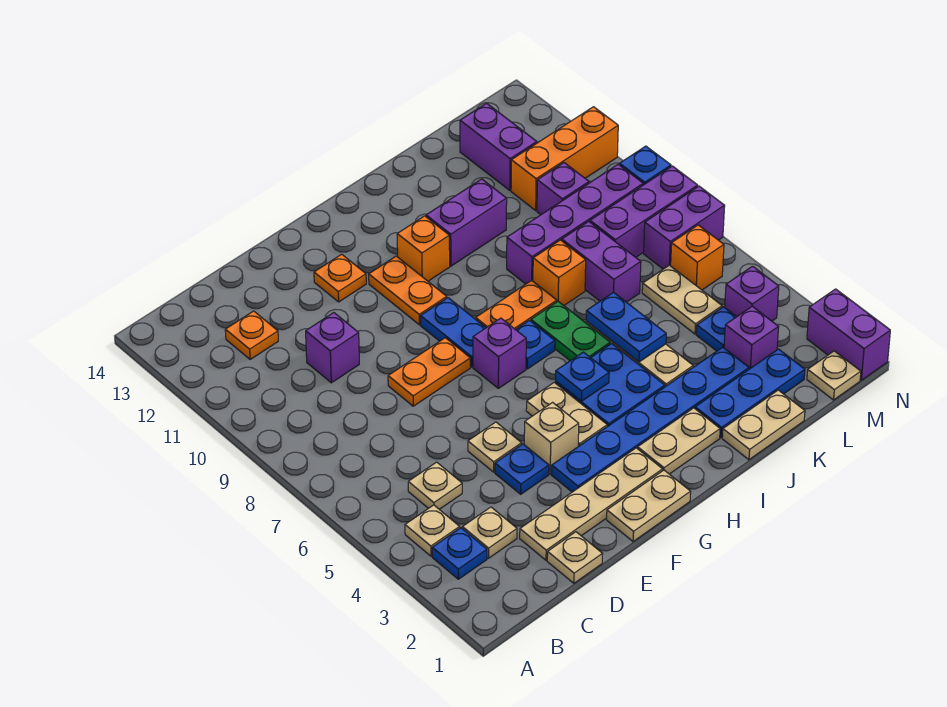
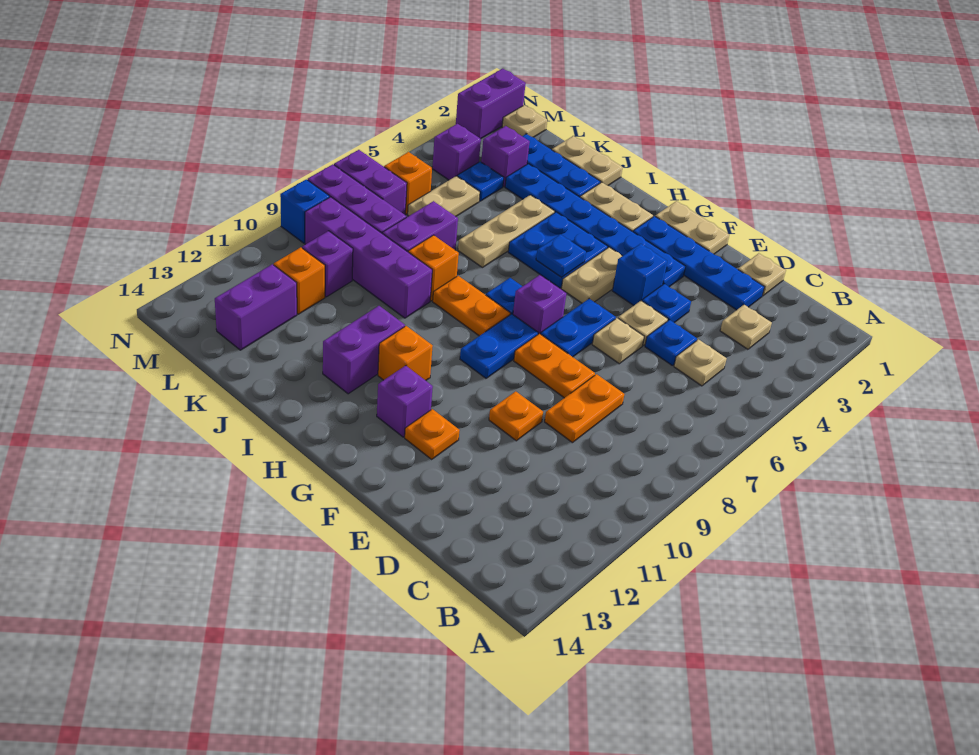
blue plate B3 level 1 -> blue plate D5 level 1
tan plate B4 level 1 -> tan plate E6 level 1
orange plate C12 level 1 -> orange plate E10 level 1
tan plate D2:G2 level 1 -> blue plate D2:G2 level 1
purple brick D10 level 1 -> purple brick G12 level 1
tan brick F4 level 1 -> blue brick F4 level 1
orange plate G10:G11 level 1 -> orange plate D8:D9 level 1
green plate I6:I7 level 1 -> none
purple brick I11:J11 level 1 -> purple brick I11:I12 level 1
blue plate J5:J6 level 2 -> blue plate F6:F7 level 1
orange brick L11:N11 level 1 -> orange brick L11 level 1

